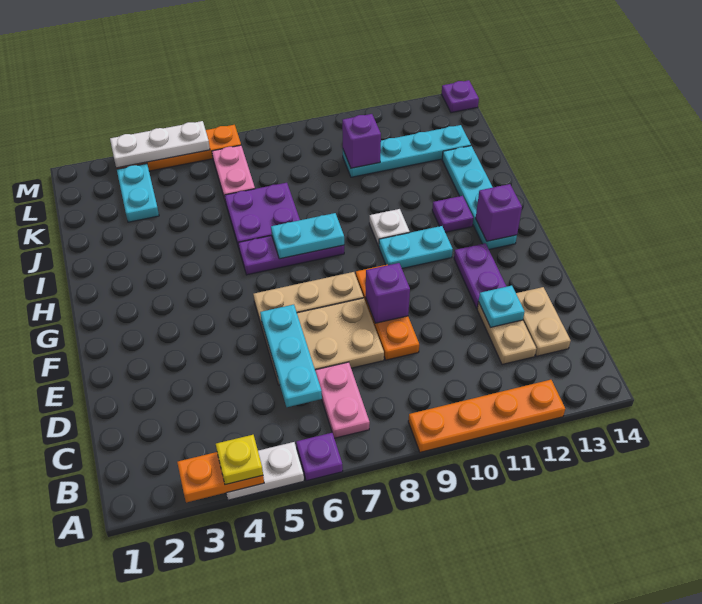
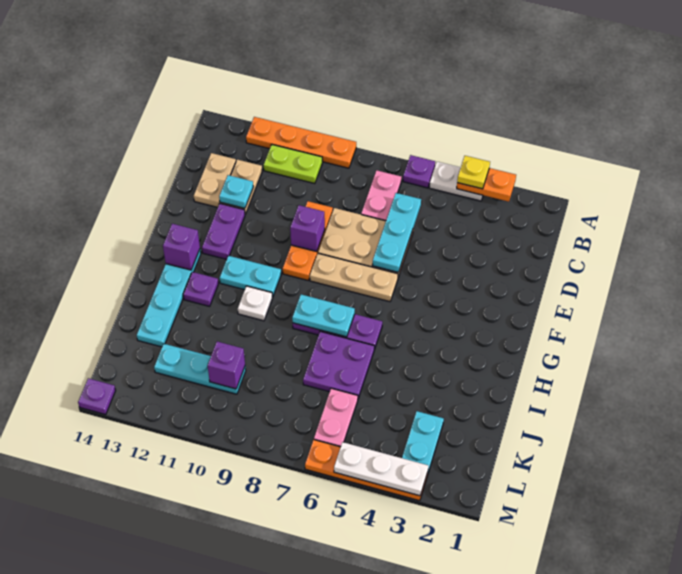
none -> lime plate B10:B11 level 1
cyan plate K10:K13 level 1 -> cyan plate K10:K12 level 1

